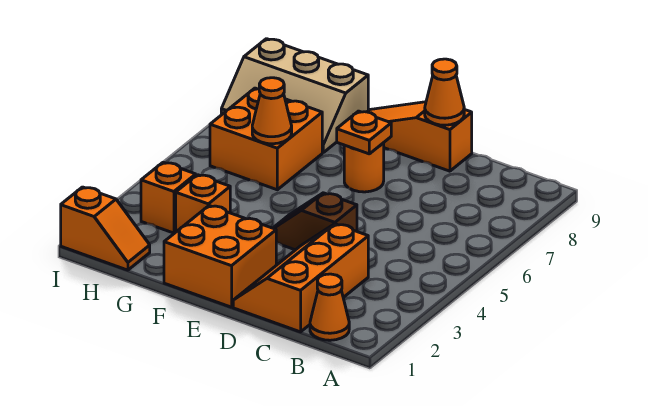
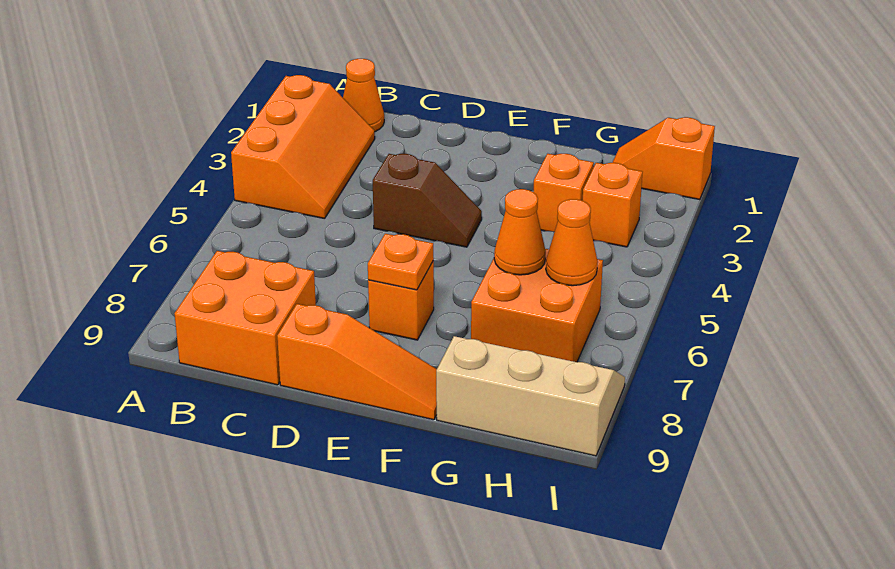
orange slope C1:D3 level 1 top C -> orange slope A2:B4 level 1 top A
orange cone D9 level 2 -> orange cone H6 level 2
orange brick E1:F2 level 1 -> orange brick B8:C9 level 1
orange round brick E7 level 1 -> orange brick E7 level 1

